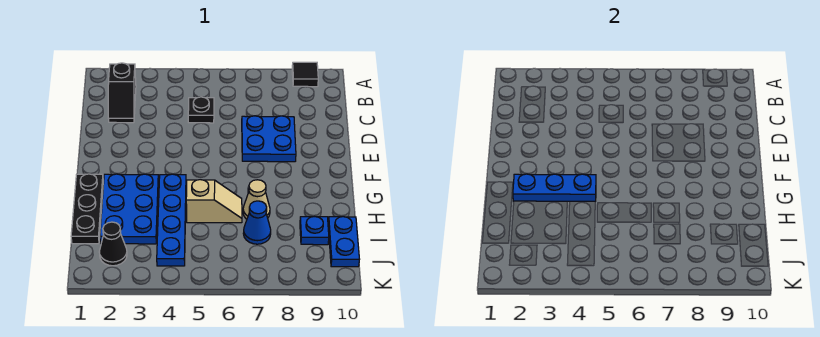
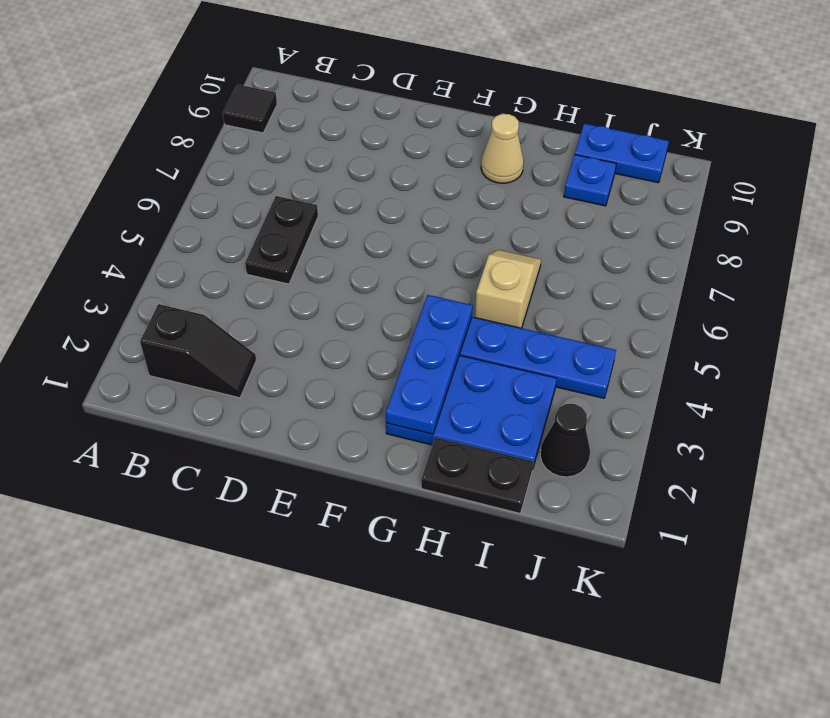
black plate C5 level 1 -> black plate C5:C6 level 1
blue plate D7:E8 level 1 -> none
black plate G1:I1 level 1 -> black plate H1:I1 level 1
tan cone H7 level 1 -> tan cone G9 level 1
blue cone I7 level 1 -> none

